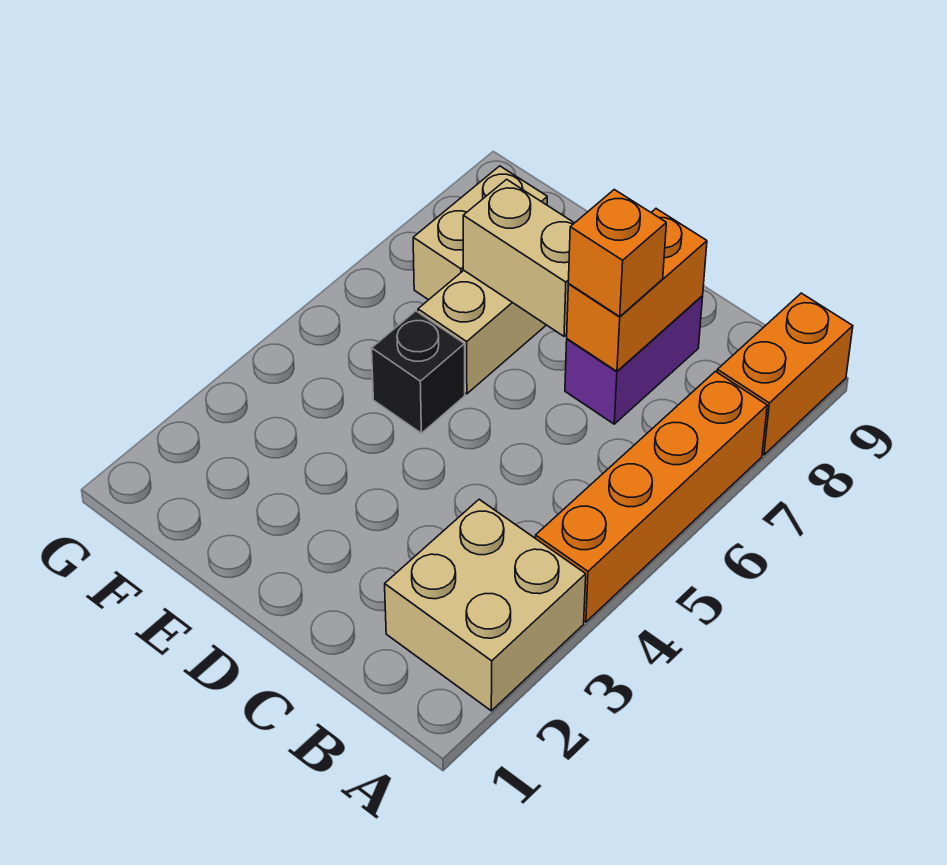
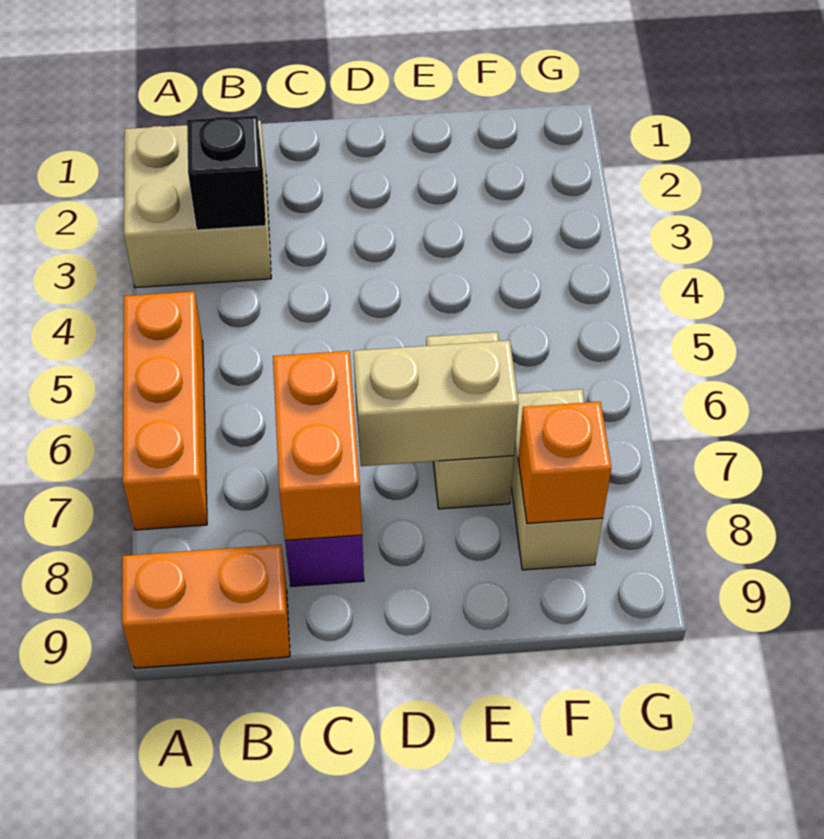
orange brick A4:A7 level 1 -> orange brick A5:A7 level 1
orange brick A8:A9 level 1 -> orange brick A9:B9 level 1
orange brick C7 level 3 -> orange brick F8 level 2
black brick E5 level 1 -> black brick B3 level 2

